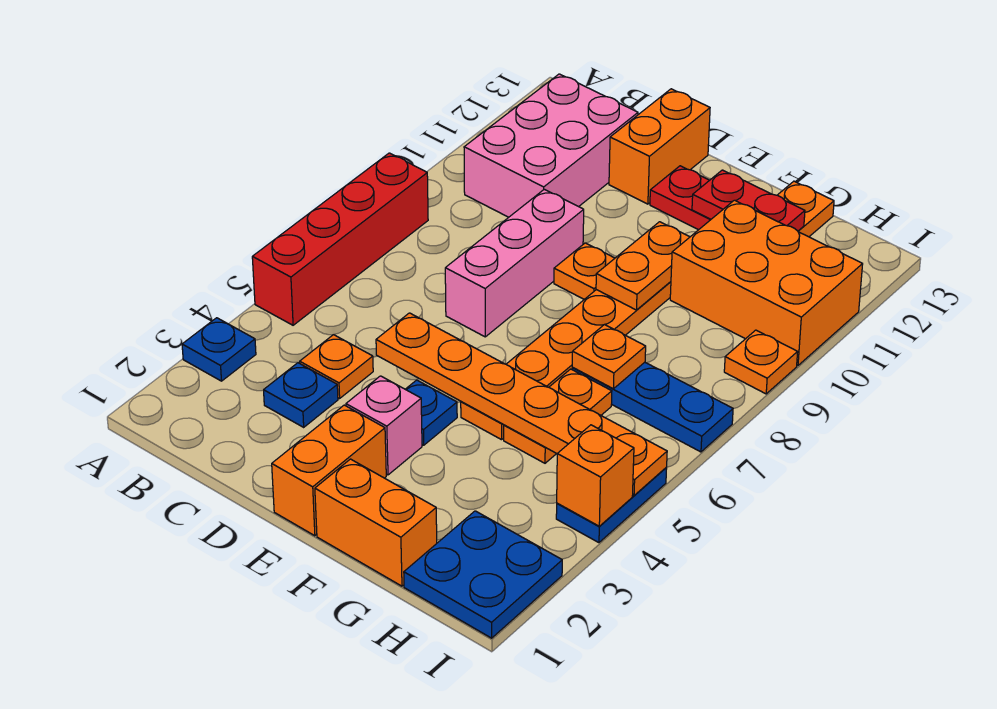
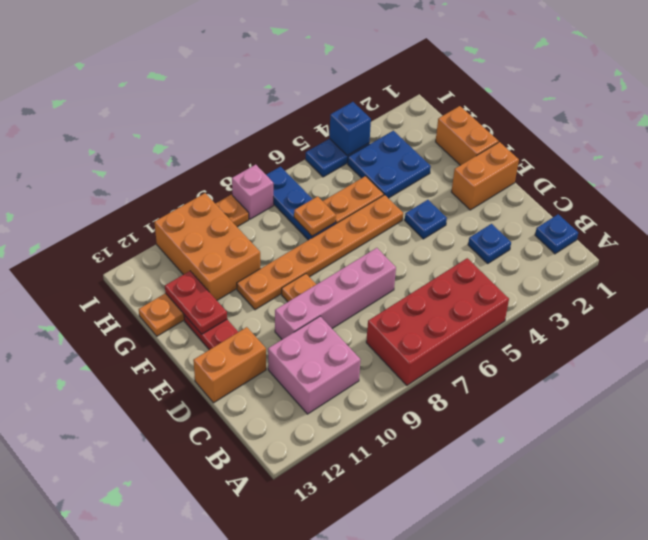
blue plate A3 level 1 -> blue plate B1 level 1
red brick A5:A8 level 1 -> red brick A5:B8 level 1
pink brick B10:C12 level 1 -> pink brick B10:C11 level 1
orange plate C4 level 1 -> none
orange plate D5:I5 level 2 -> none
pink brick D7:D9 level 1 -> pink brick D7:D10 level 1
pink brick E3 level 1 -> pink brick I8 level 1
orange plate F9:F10 level 2 -> none
blue plate H1:I2 level 1 -> blue plate G3:H4 level 1
orange brick I4 level 2 -> blue brick I4 level 2

